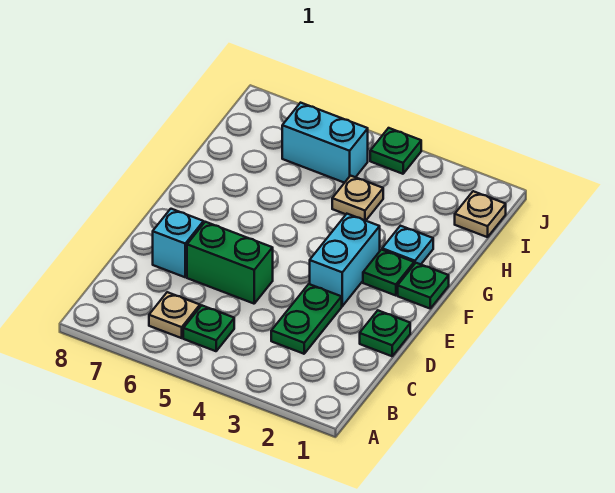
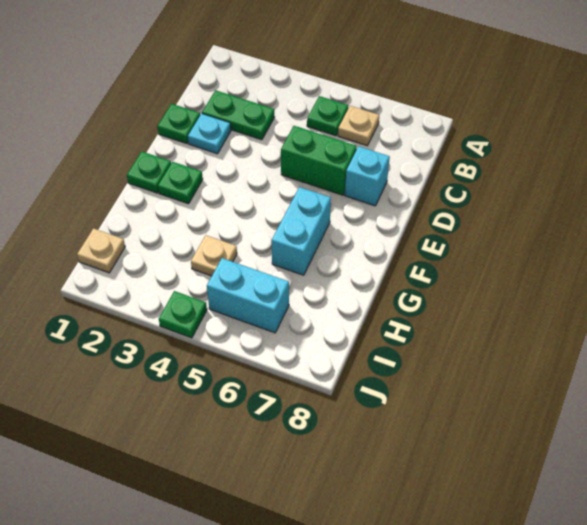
green plate C3:D3 level 1 -> green plate C2:C3 level 1
cyan brick E3:F3 level 1 -> cyan brick F6:G6 level 1
cyan plate G2 level 1 -> cyan plate D2 level 1

